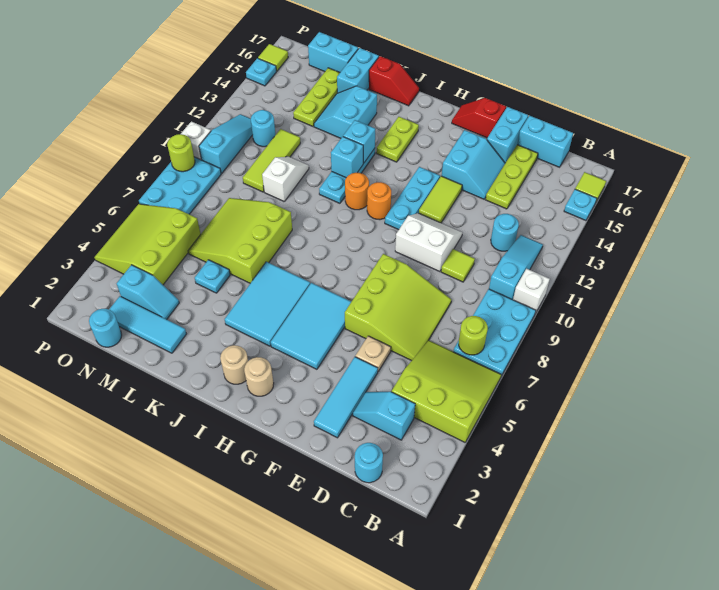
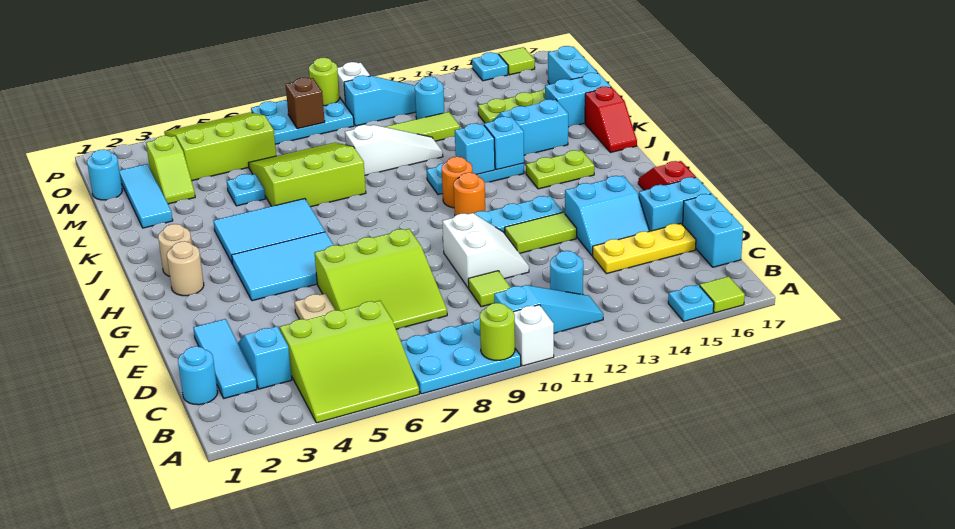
lime slope A4:C6 level 1 top 4 -> lime slope A4:C6 level 1 top C
lime round brick B7 level 2 -> lime round brick A9 level 2
lime plate D14:D16 level 1 -> yellow plate D14:D16 level 1
cyan tile E2:E4 level 1 -> cyan tile C2:E2 level 1
white slope L10:L11 level 1 top 10 -> white slope L9:L11 level 1 top 9
cyan slope M3:N3 level 1 top N -> lime slope M3:N3 level 1 top N
none -> brown brick O8 level 2

